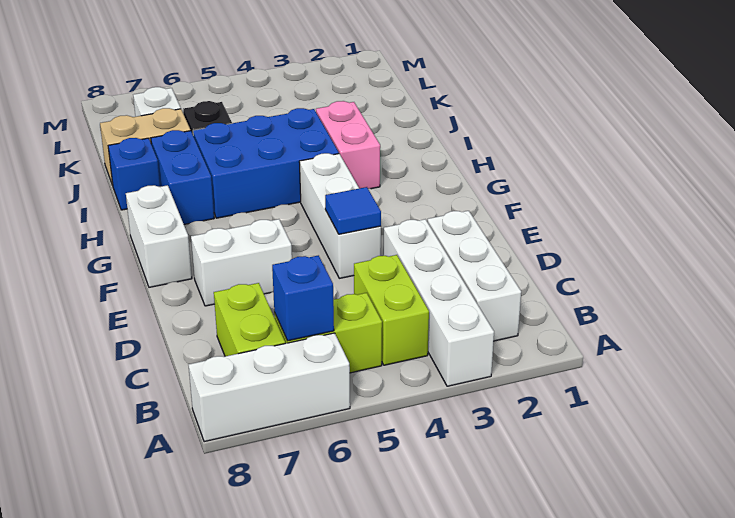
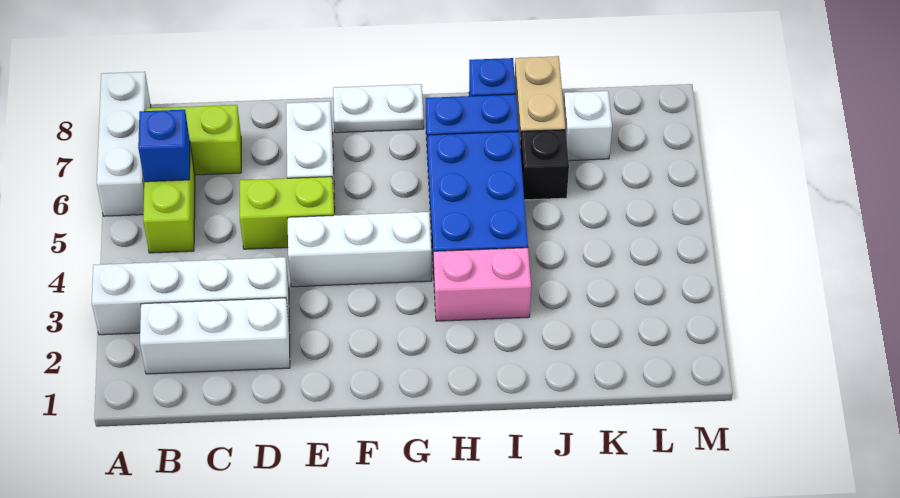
lime brick B4:C4 level 1 -> lime brick D5:E5 level 1
blue tile E4 level 2 -> none
white brick F8:G8 level 1 -> white plate F8:G8 level 1

